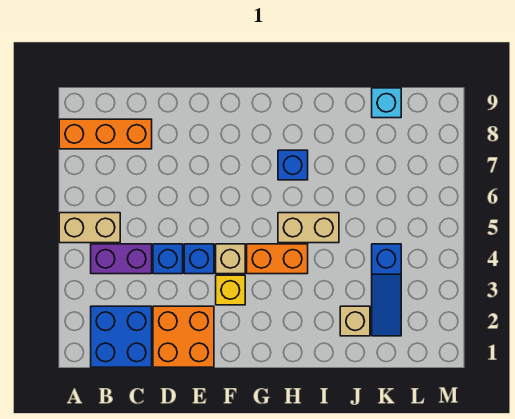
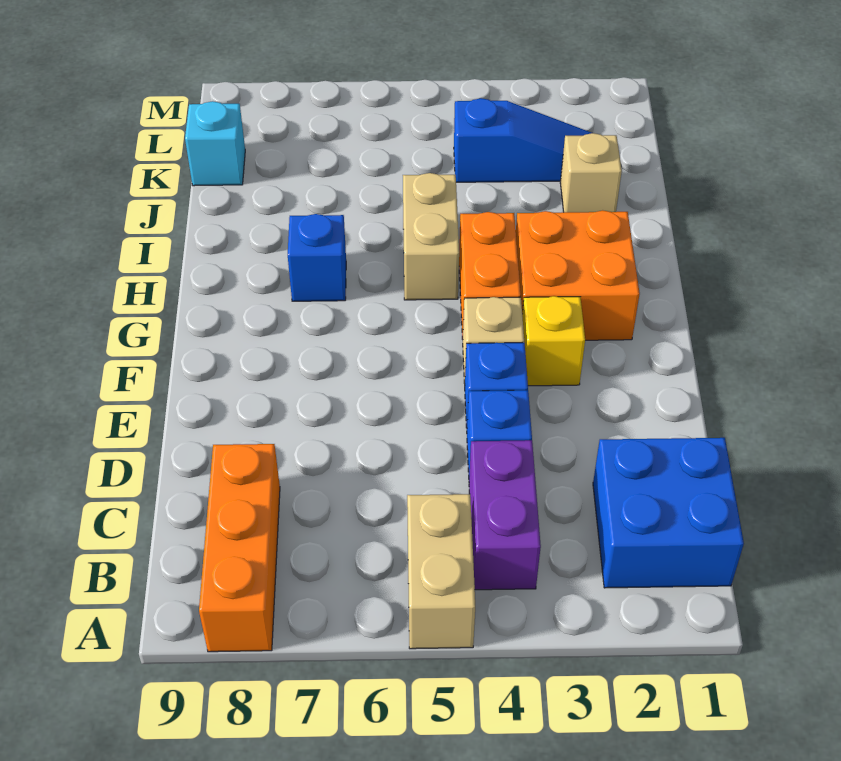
orange brick D1:E2 level 1 -> orange brick G2:H3 level 1

